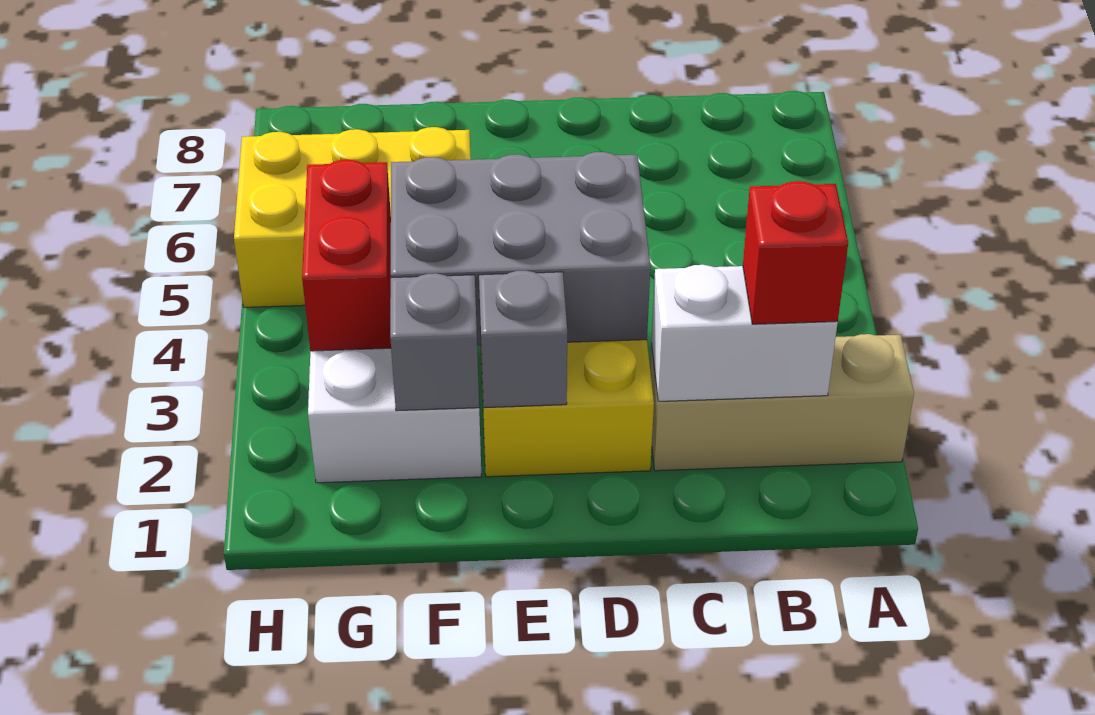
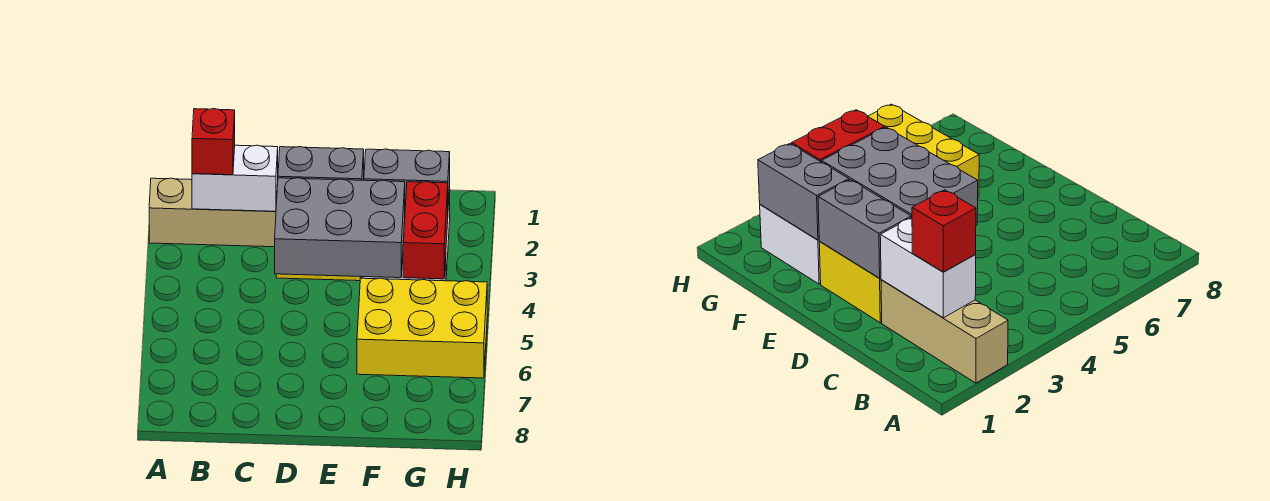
grey brick E2 level 2 -> grey brick D2:E2 level 2
grey brick F2 level 2 -> grey brick F2:G2 level 2

